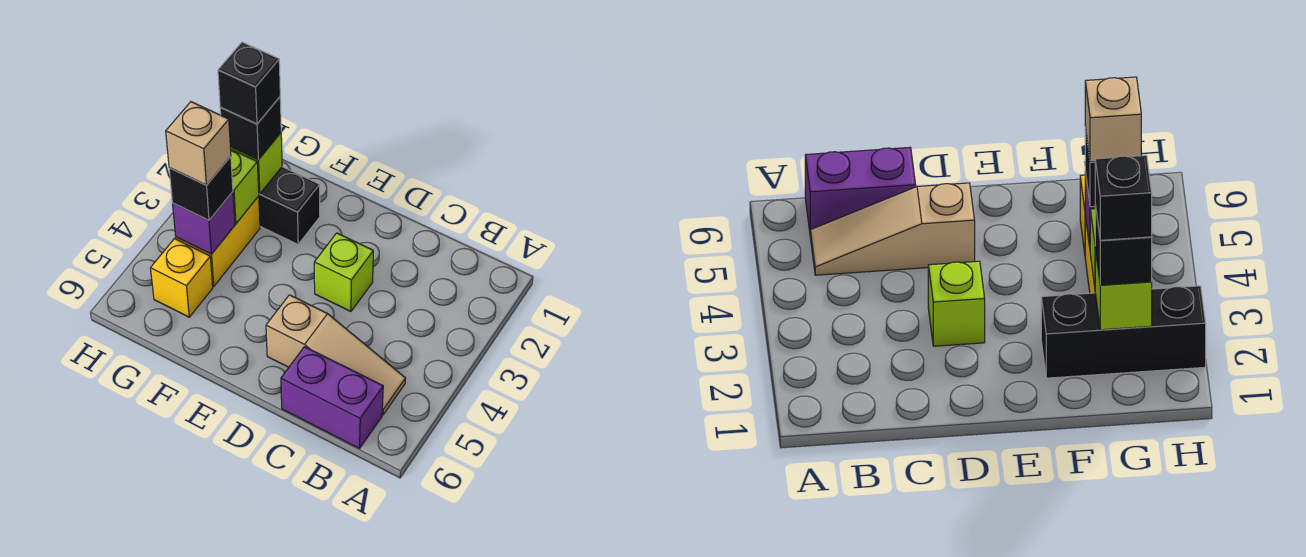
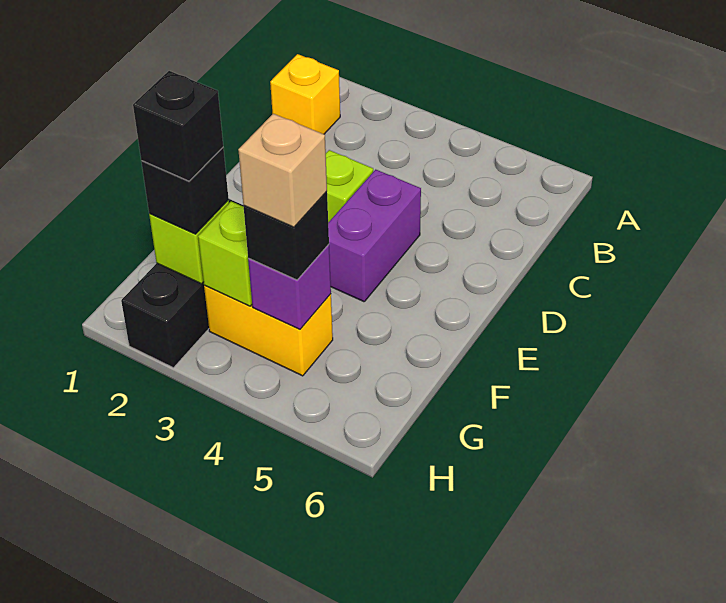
tan slope B5:D5 level 1 top D -> none
purple brick B6:C6 level 1 -> purple brick D4:E4 level 1
yellow brick G5 level 1 -> yellow brick B1 level 1

